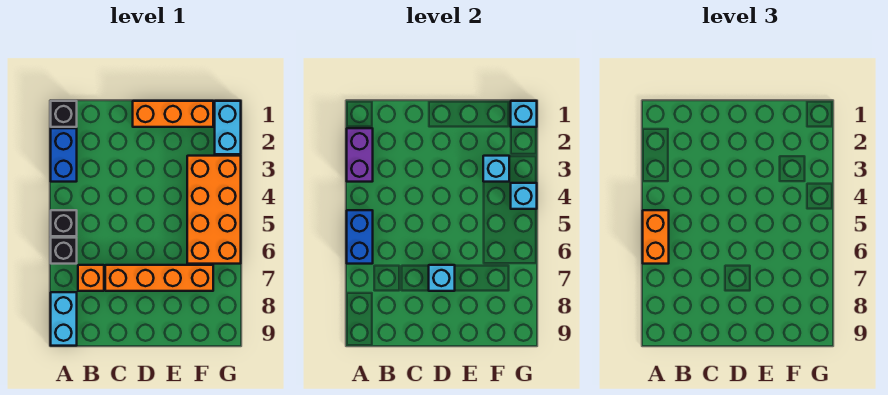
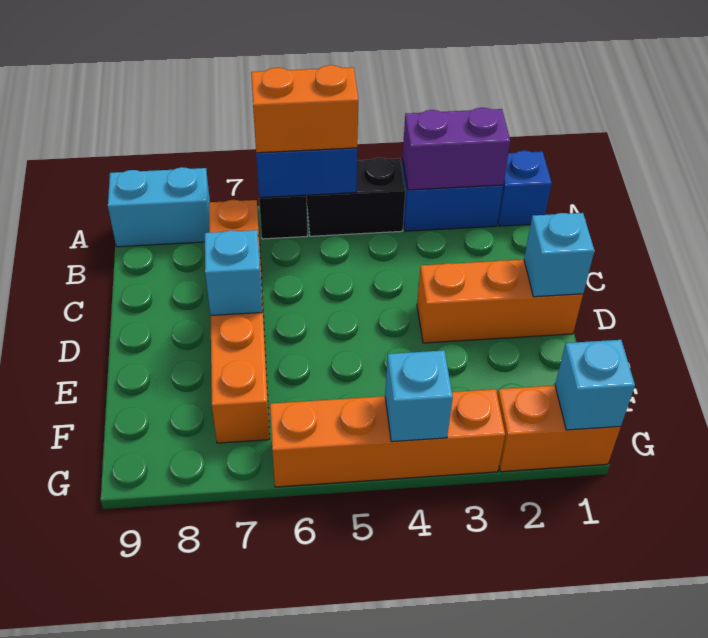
black brick A1 level 1 -> blue brick A1 level 1
black brick A5 level 1 -> black brick A4:A5 level 1
orange brick D1:F1 level 1 -> orange brick D1:D3 level 1
orange brick F3:G6 level 1 -> orange brick G3:G6 level 1
cyan brick F3 level 2 -> cyan brick D1 level 2
cyan brick G1:G2 level 1 -> orange brick G1:G2 level 1

